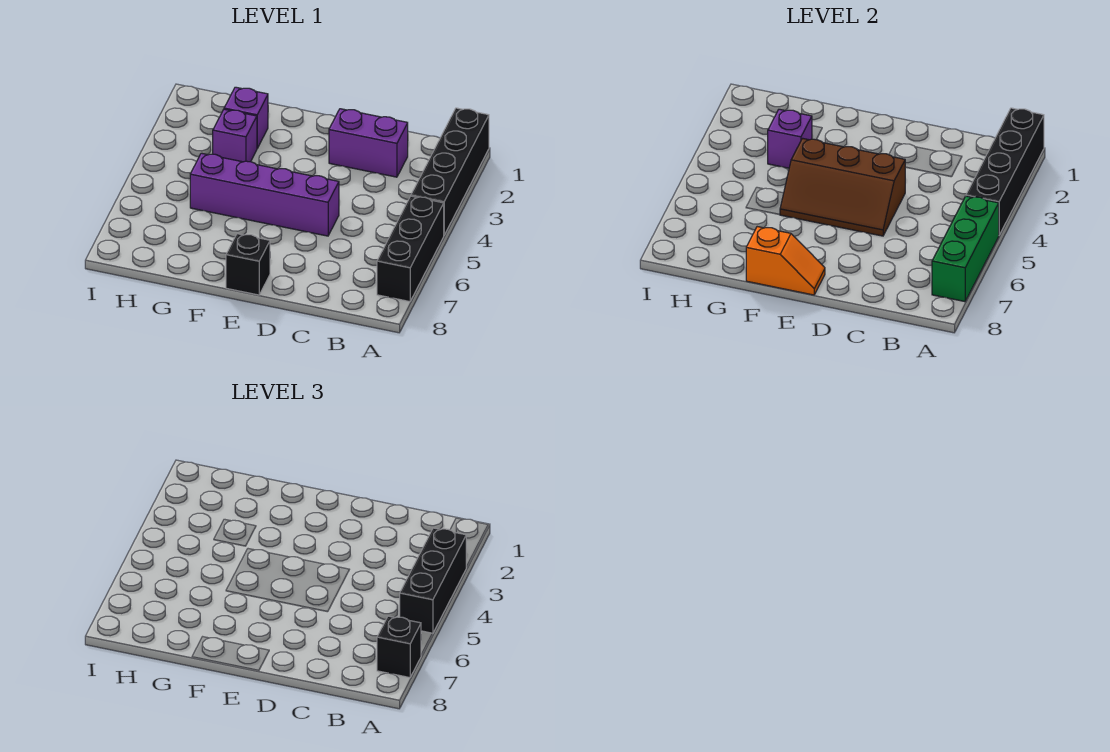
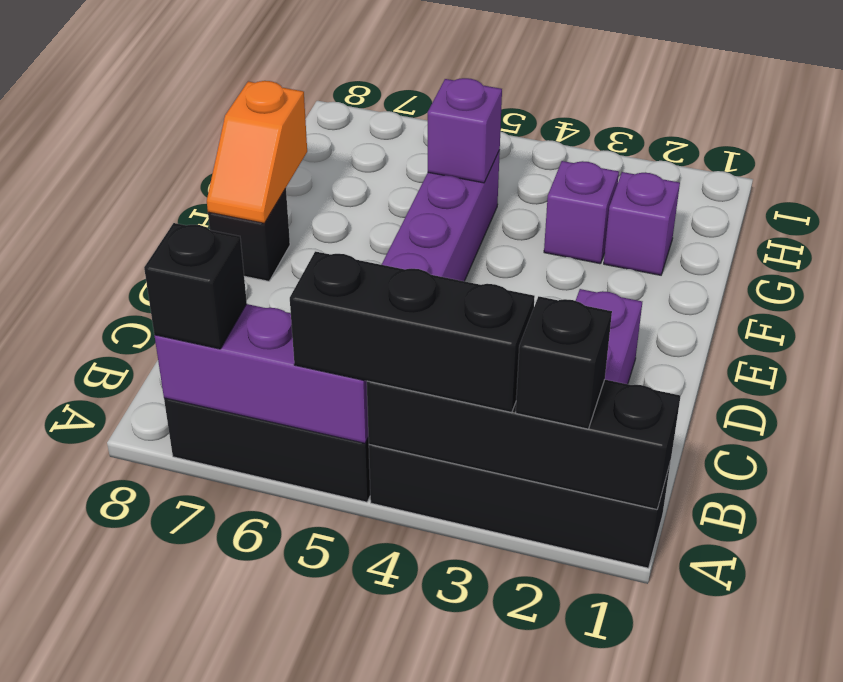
none -> black brick A2 level 3
green brick A5:A7 level 2 -> purple brick A5:A7 level 2
brown slope D4:F5 level 2 top 4 -> none
purple brick G3 level 2 -> purple brick G5 level 2

